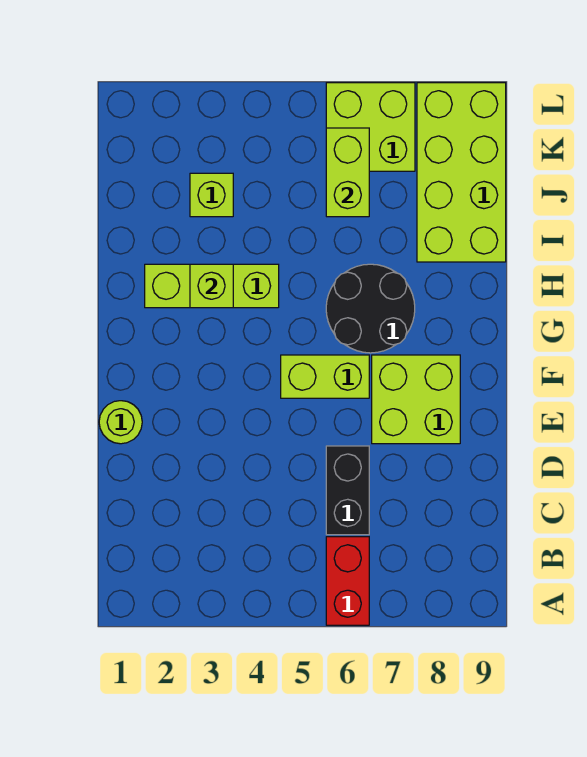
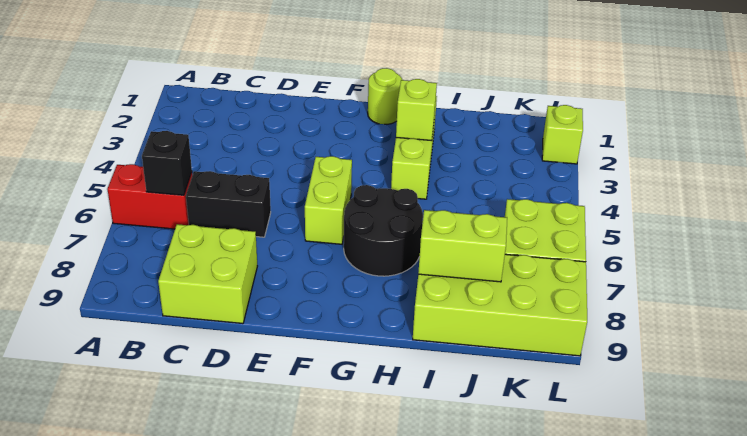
none -> black brick B6 level 2
lime round brick E1 level 1 -> lime round brick G1 level 1
lime brick E7:F8 level 1 -> lime brick C8:D9 level 1
lime brick J3 level 1 -> lime brick L2 level 1
lime brick J6:K6 level 2 -> lime brick I8:J8 level 2

